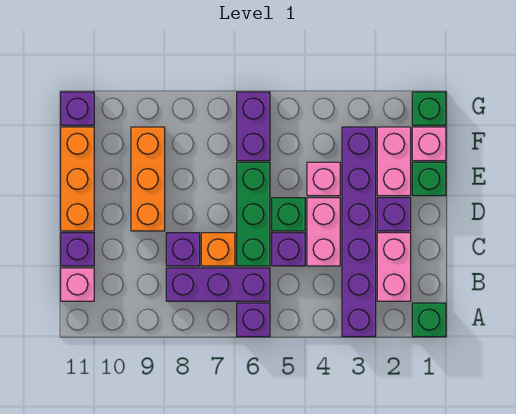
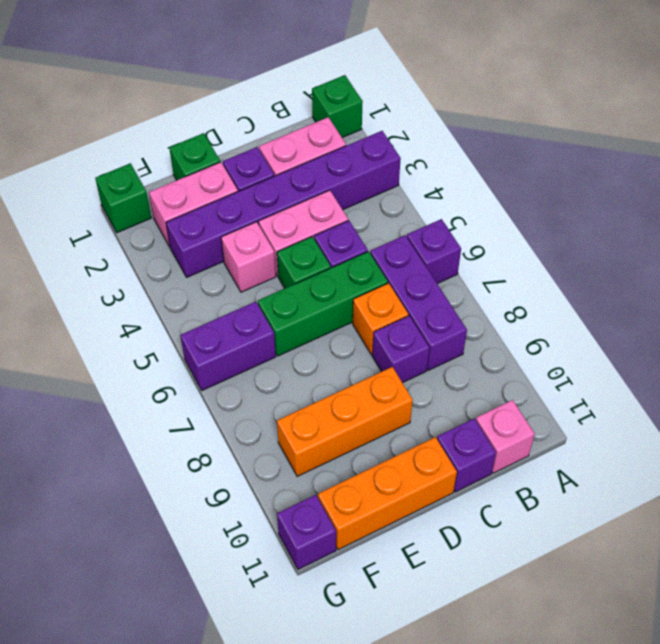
pink brick F1 level 1 -> none

